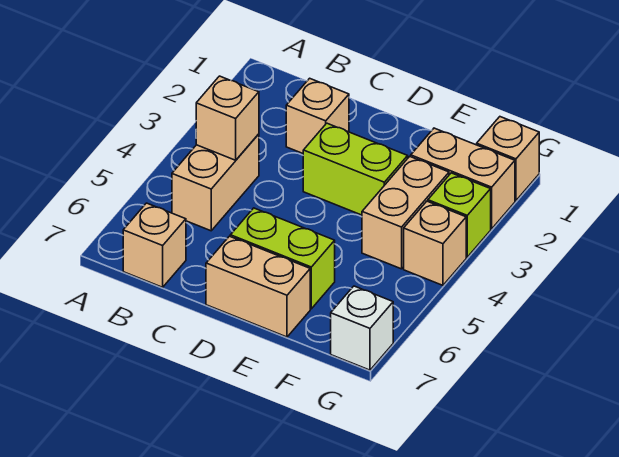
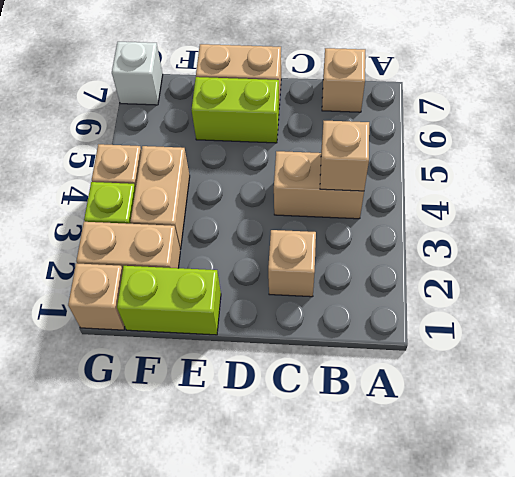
tan brick B4:B5 level 1 -> tan brick B4:C4 level 1
lime brick D3:E3 level 1 -> lime brick E1:F1 level 1

